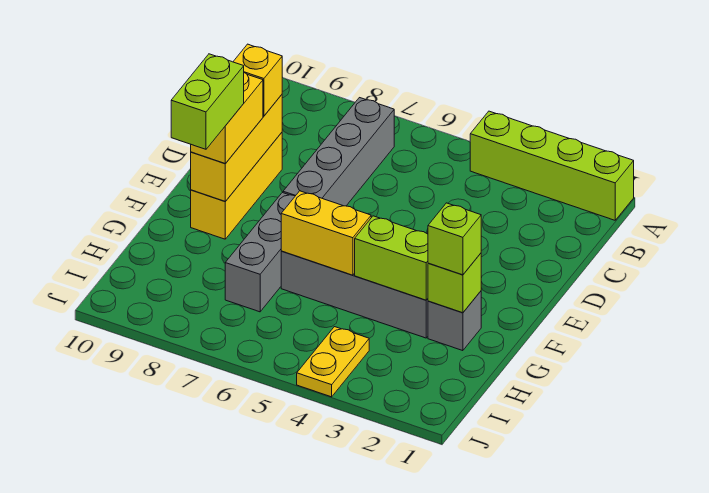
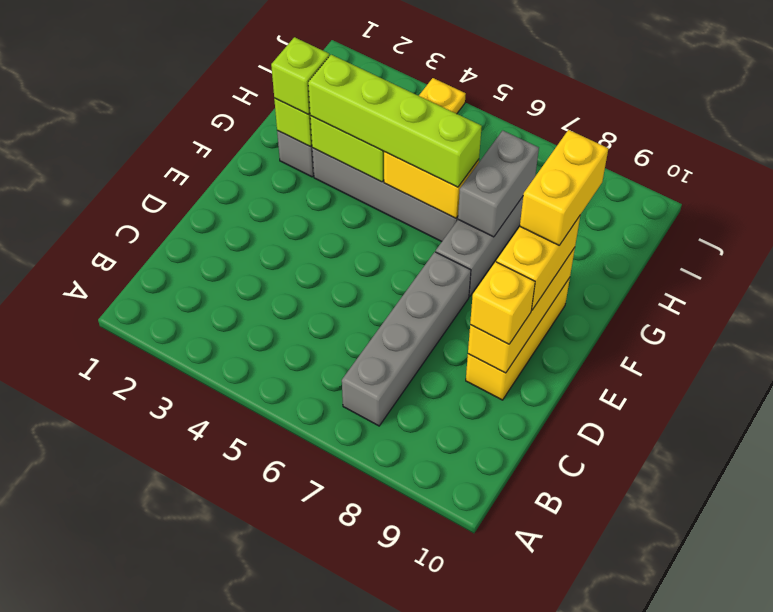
lime brick A1:A4 level 1 -> lime brick G3:G6 level 3
lime brick F9:G9 level 4 -> yellow brick F9:G9 level 4
none -> grey brick G7:H7 level 2

